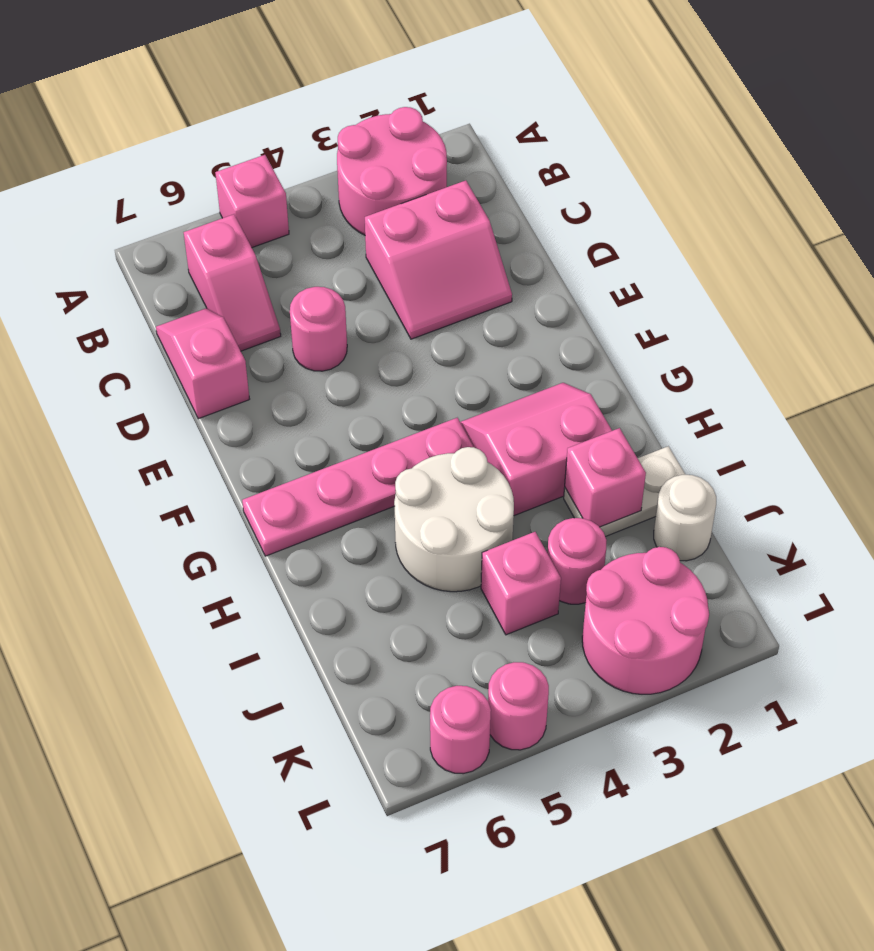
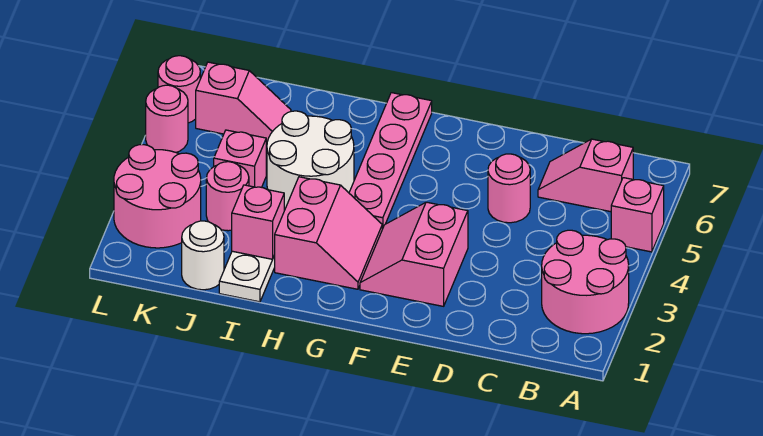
pink slope C2:D3 level 1 top C -> pink slope E2:F3 level 1 top E
pink slope C7:D7 level 1 top D -> pink slope J6:K6 level 1 top K

